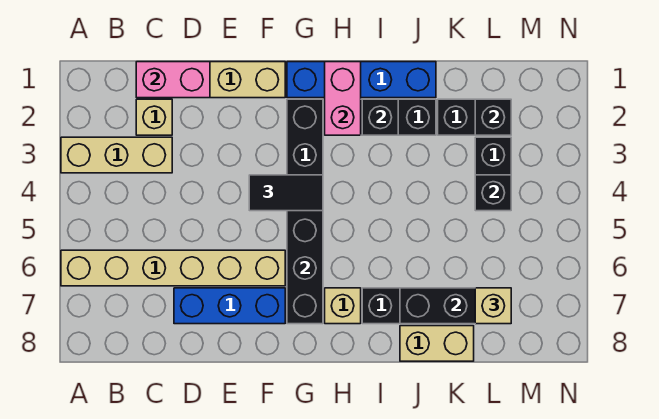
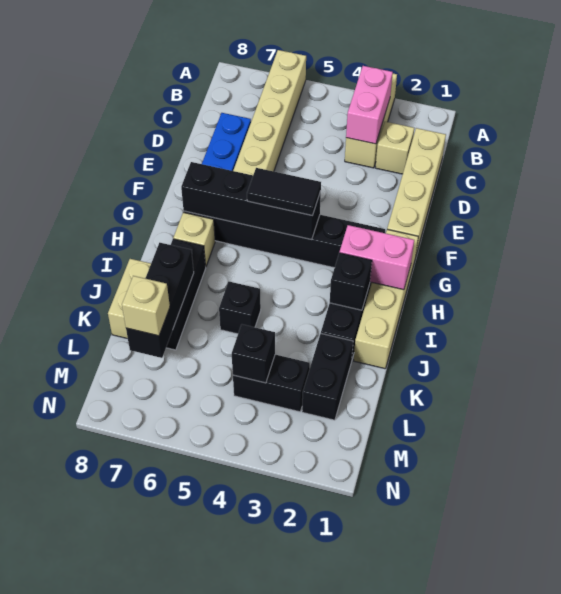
pink brick C1:D1 level 2 -> pink brick B3:C3 level 2
black tile F4:G4 level 3 -> black tile G4:G5 level 3
blue brick G1:J1 level 1 -> tan brick G1:J1 level 1
black brick L2 level 2 -> black brick J5 level 1

